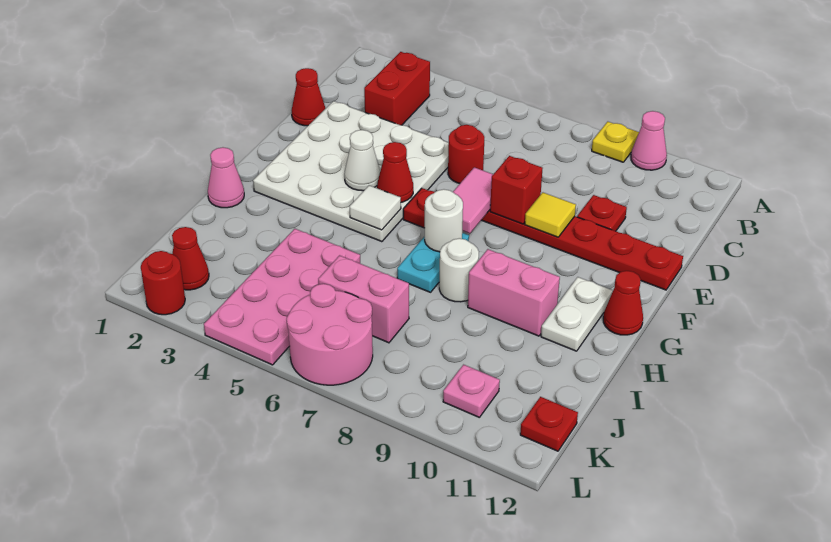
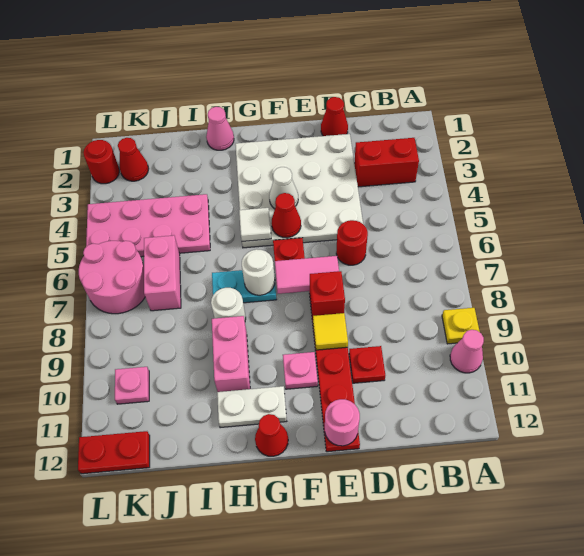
none -> pink round brick E12 level 2
none -> pink plate F10 level 1
red plate K12 level 1 -> red plate K12:L12 level 1

